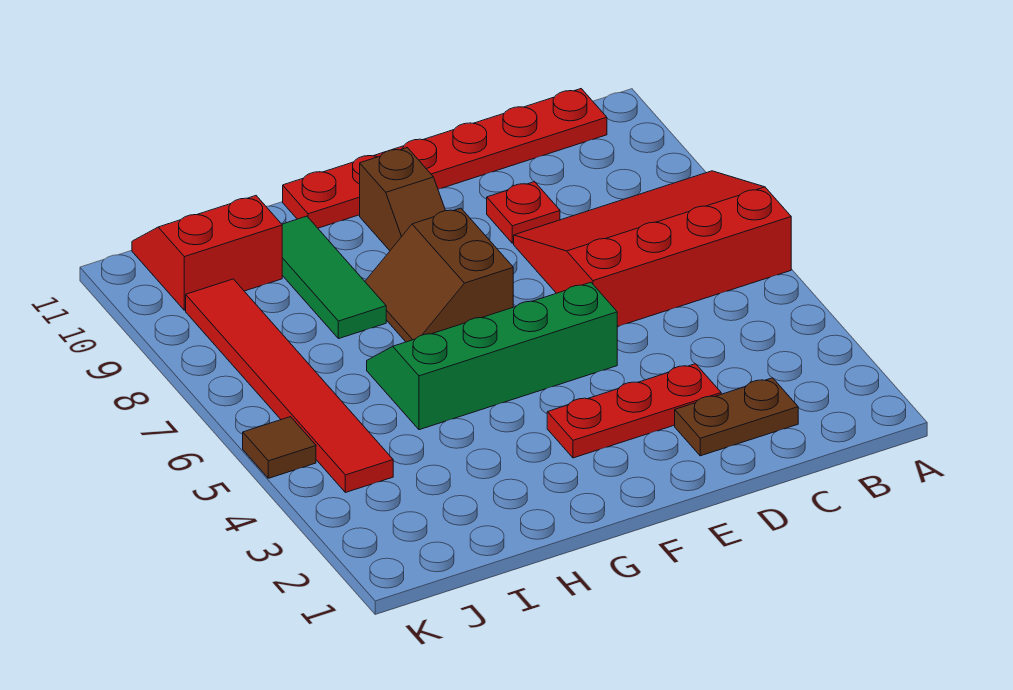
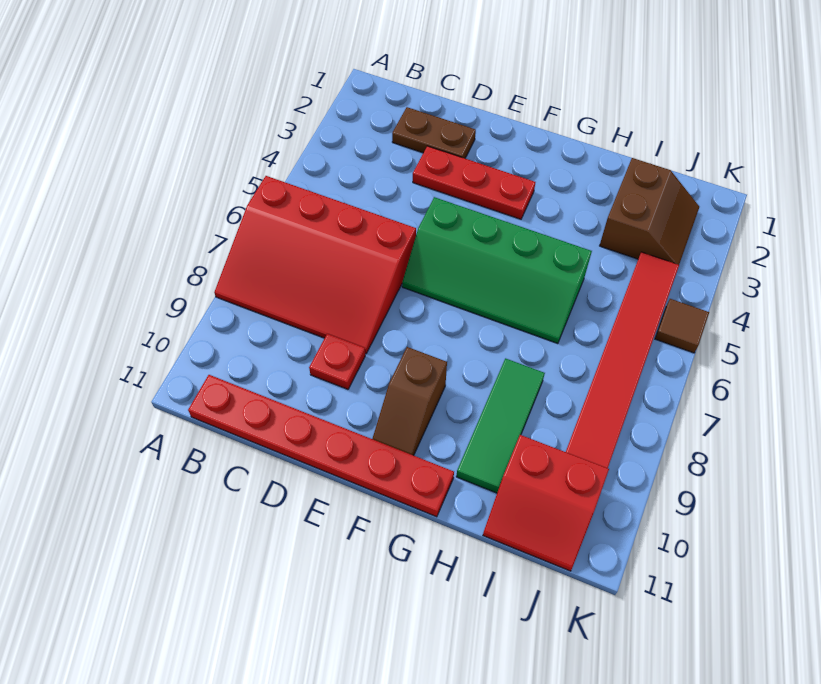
brown slope F7:G8 level 1 top F -> brown slope I2:J3 level 1 top I
brown slope F9:F10 level 1 top 10 -> brown slope F9:F10 level 1 top 9

